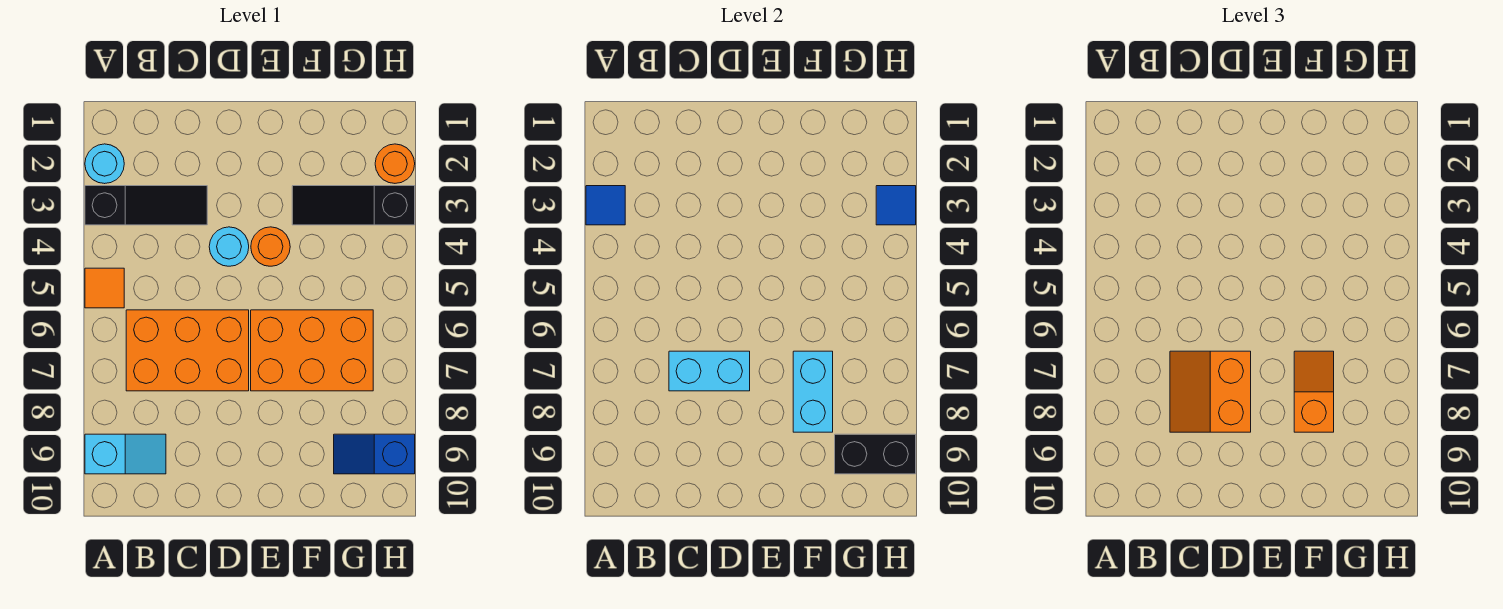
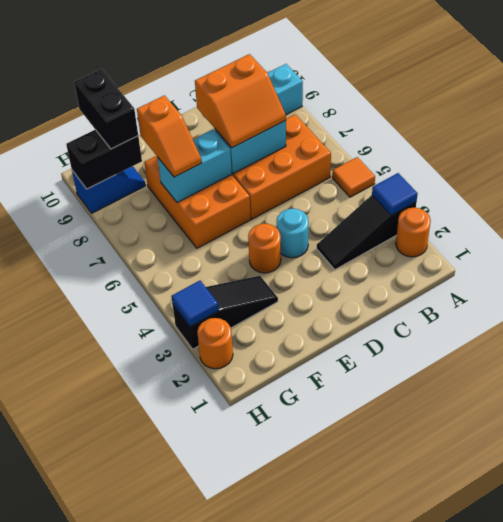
cyan round brick A2 level 1 -> orange round brick A2 level 1
orange slope C7:D8 level 3 top D -> orange slope C7:D8 level 3 top 8
orange brick E6:G7 level 1 -> orange brick E6:F8 level 1
cyan brick F7:F8 level 2 -> cyan brick E7:F7 level 2
none -> black brick G9:G10 level 3

